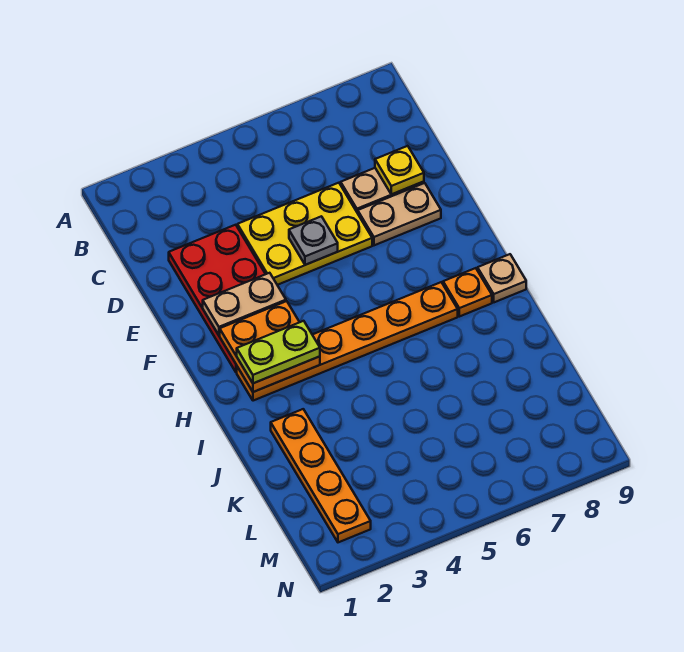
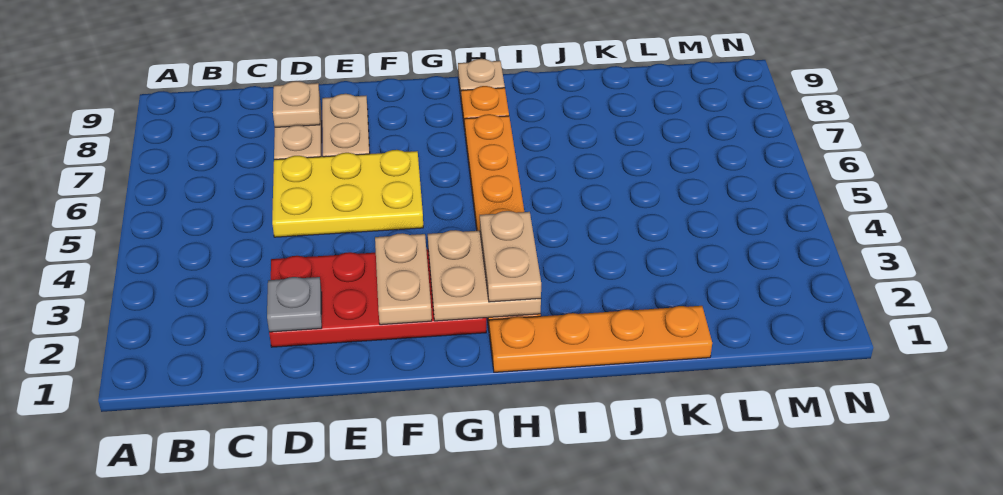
yellow plate D4:E6 level 1 -> yellow plate D5:F6 level 1
yellow plate D8 level 2 -> tan plate D8 level 2
grey plate E5 level 2 -> grey plate D2 level 2
orange plate G2:H3 level 2 -> tan plate G2:H3 level 2
lime plate H2:H3 level 3 -> tan plate H2:H3 level 3
orange plate J2:M2 level 1 -> orange plate H1:K1 level 1

